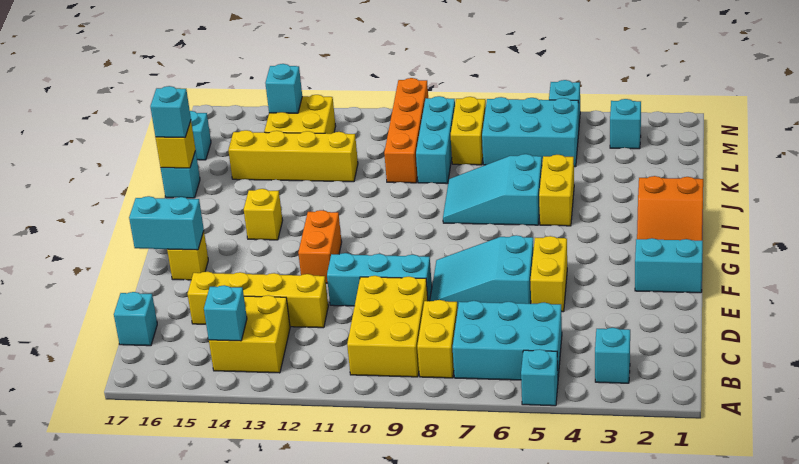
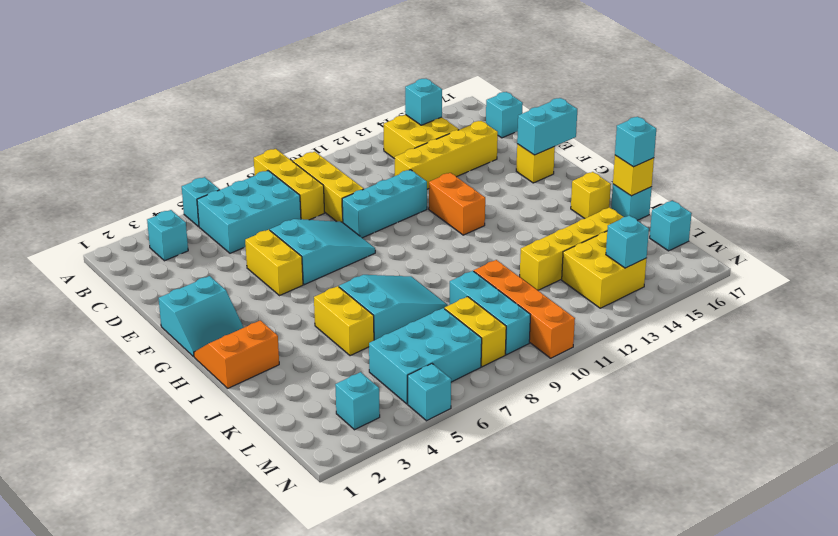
yellow brick B8:C8 level 1 -> yellow brick A8:C8 level 1
yellow brick B9:D10 level 1 -> yellow brick B9:D9 level 1
yellow brick H14 level 1 -> yellow brick I16 level 1

